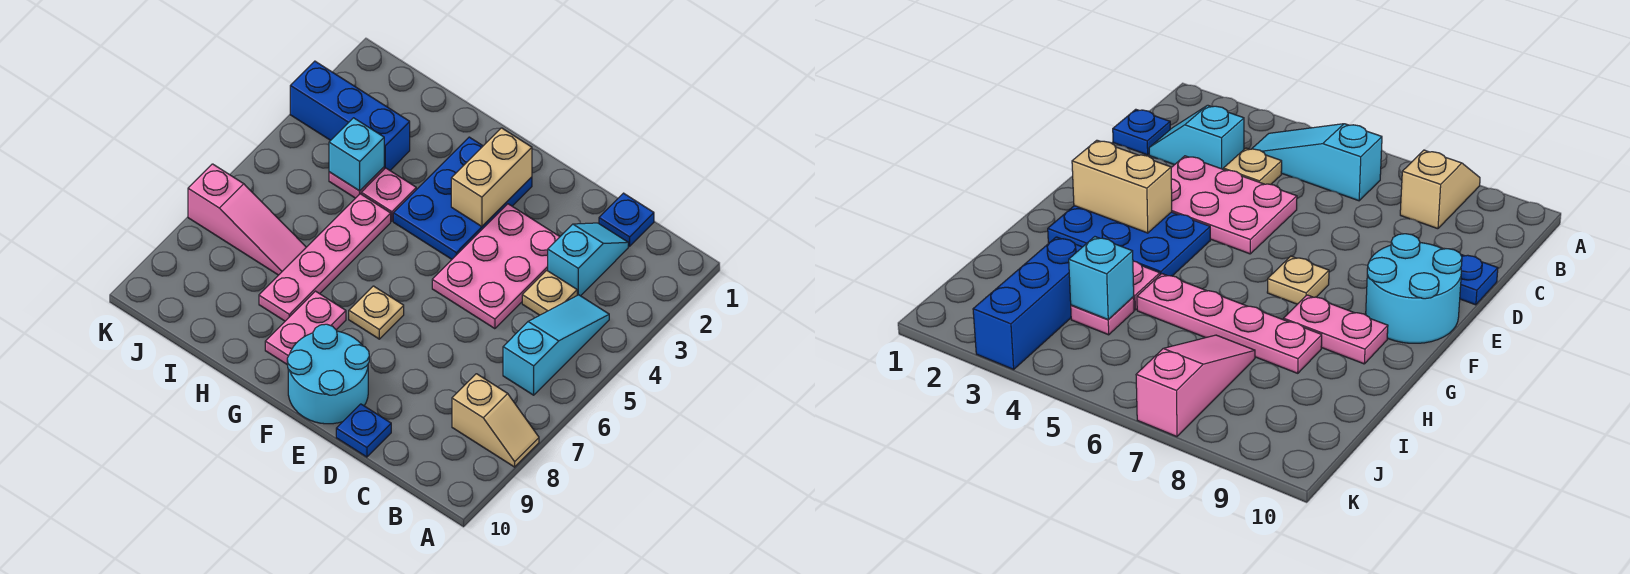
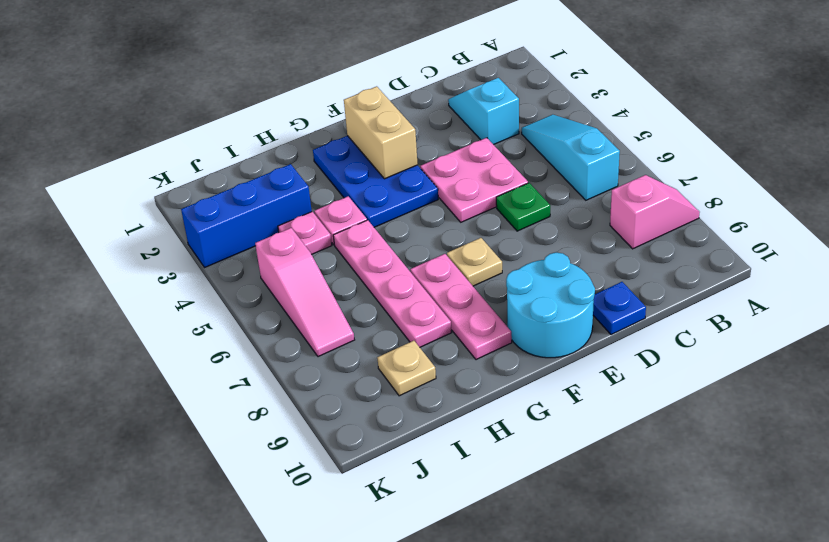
tan slope A8:B8 level 1 top B -> pink slope A8:B8 level 1 top B
blue plate C1 level 1 -> none
tan plate C4 level 1 -> tan plate I9 level 1
pink plate D3:E5 level 1 -> pink plate D4:E5 level 1
none -> green plate D6 level 1
pink plate G8:G9 level 1 -> pink plate G7:G9 level 1
cyan brick I4 level 2 -> none
pink slope I7:K7 level 1 top K -> pink slope J5:J7 level 1 top 5

